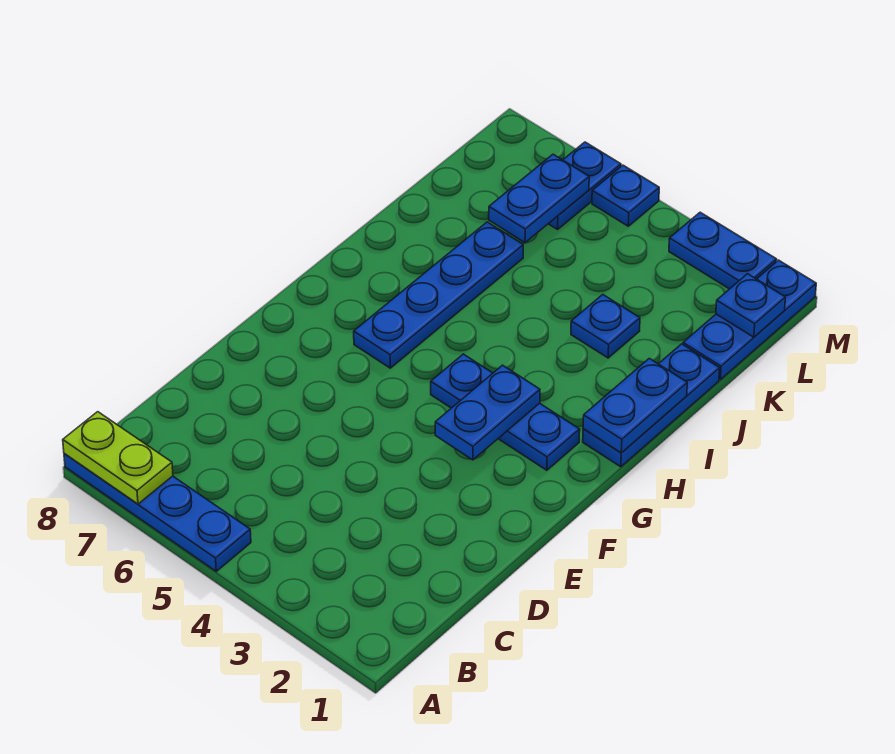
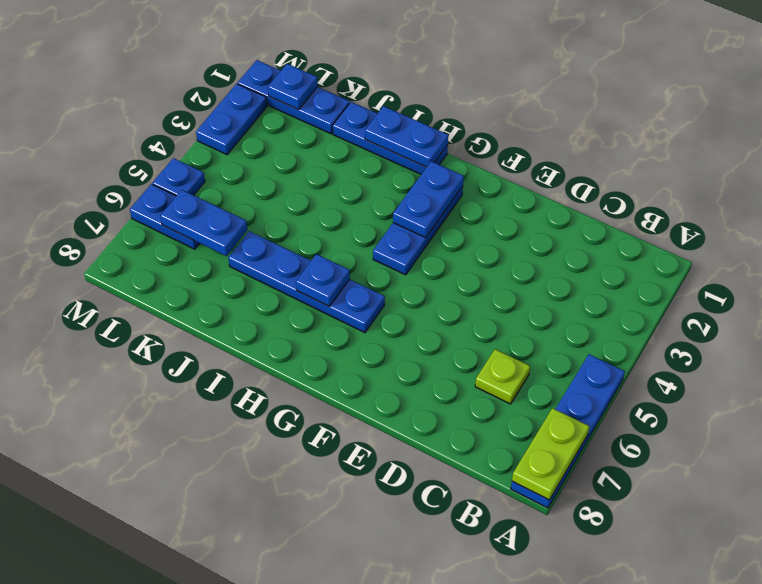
none -> lime plate C6 level 1
blue plate F3:G3 level 2 -> blue plate G2:G3 level 2
blue plate J3 level 1 -> blue plate H6 level 2

